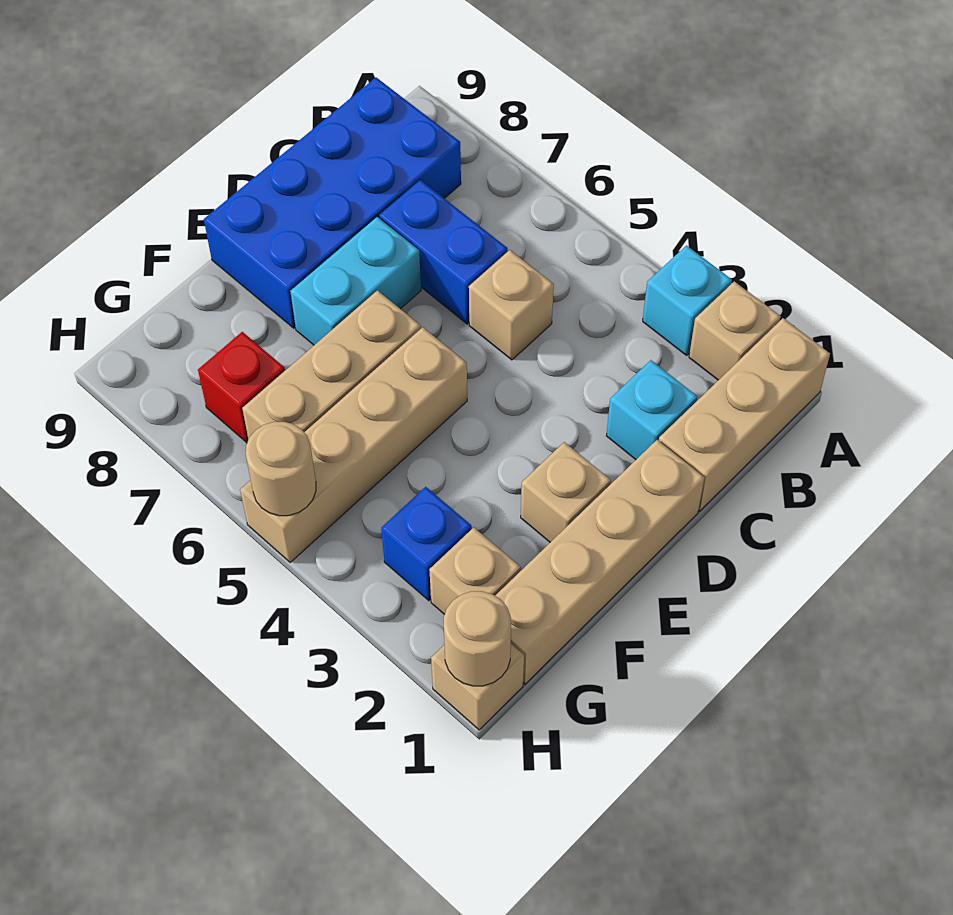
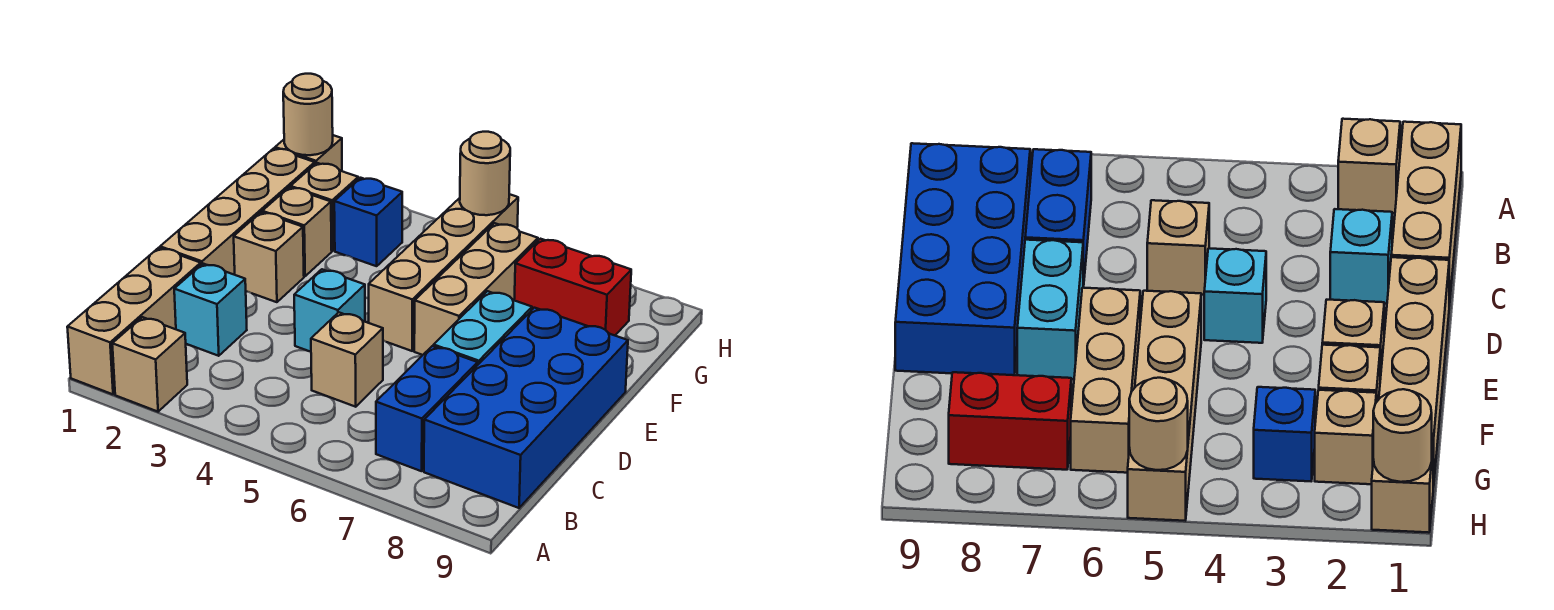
cyan brick A3 level 1 -> cyan brick D4 level 1
blue brick C6:C7 level 1 -> blue brick B7:C7 level 1
none -> tan brick F2 level 1
red brick G7 level 1 -> red brick G7:G8 level 1

